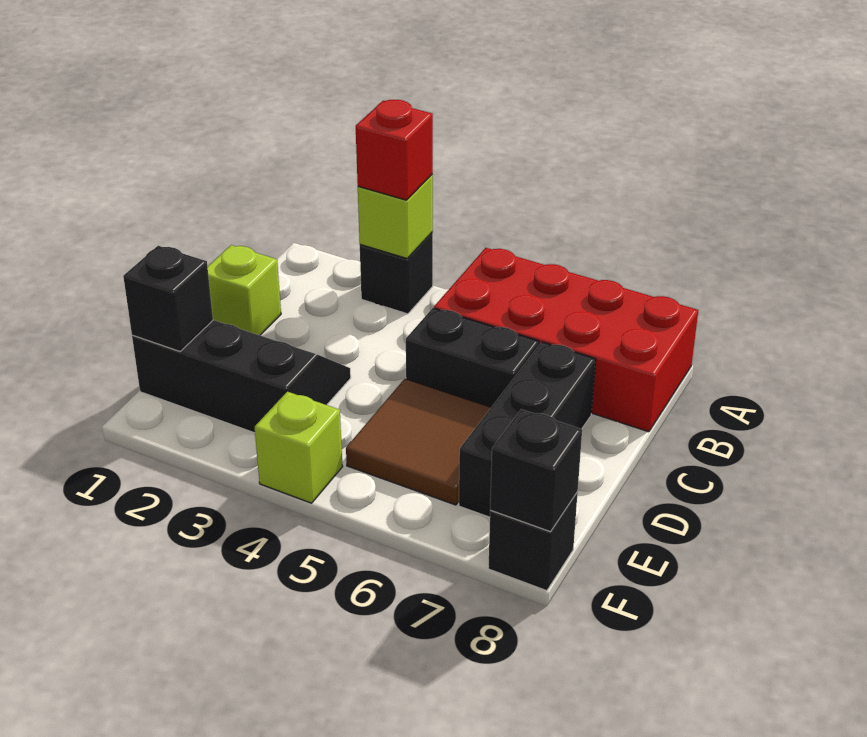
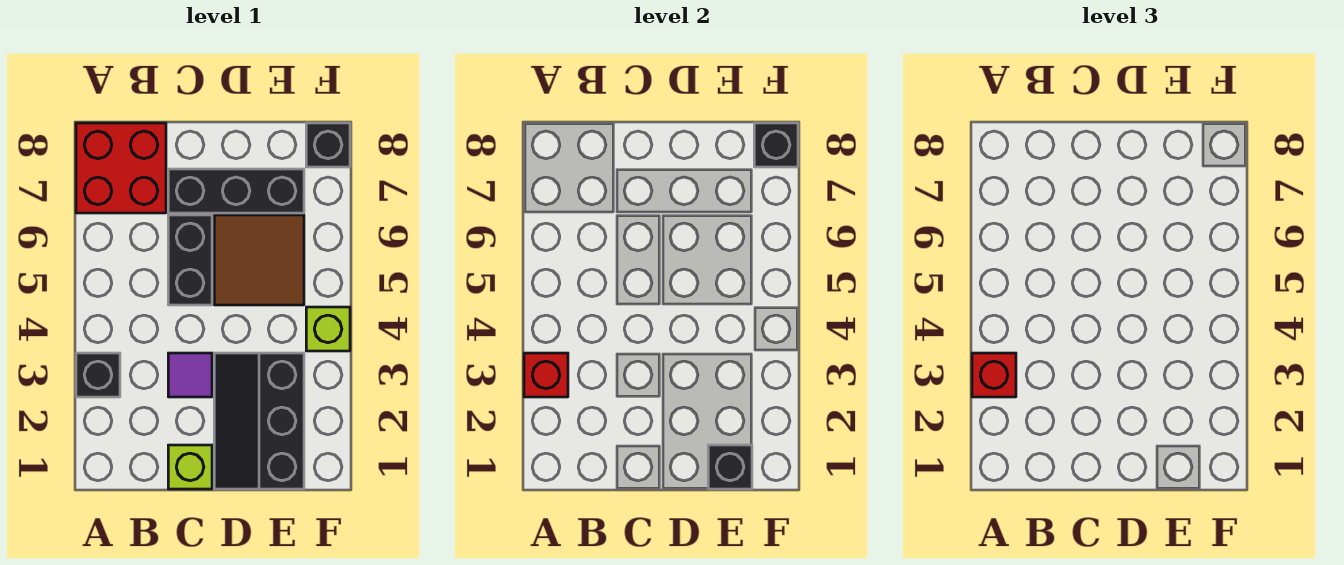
lime brick A3 level 2 -> red brick A3 level 2
red brick A5:B8 level 1 -> red brick A7:B8 level 1
none -> purple tile C3 level 1

